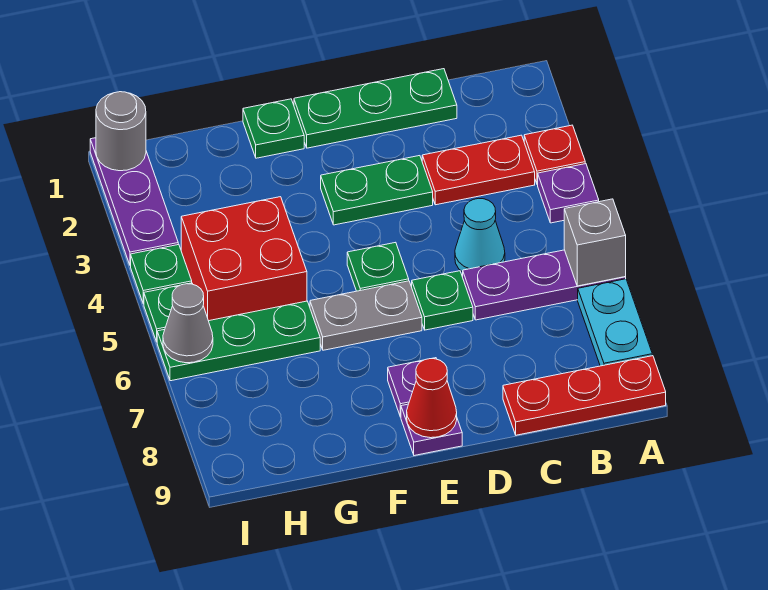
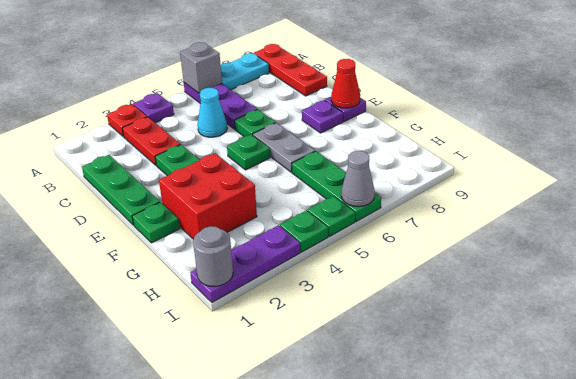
red brick G4:H5 level 1 -> red brick F2:G3 level 1

